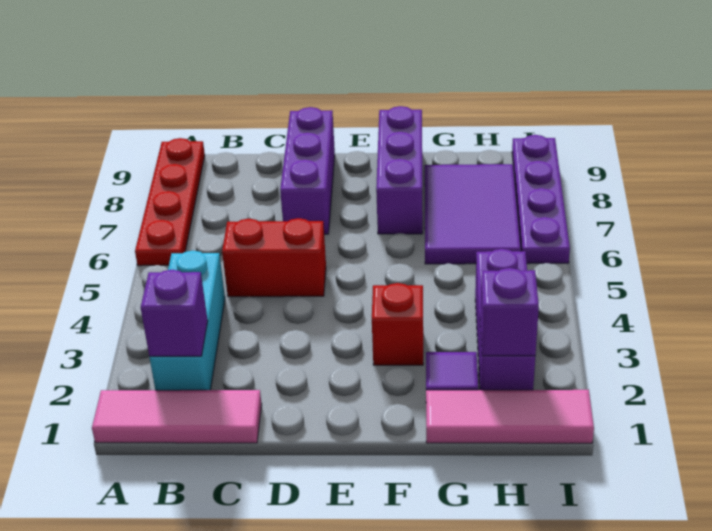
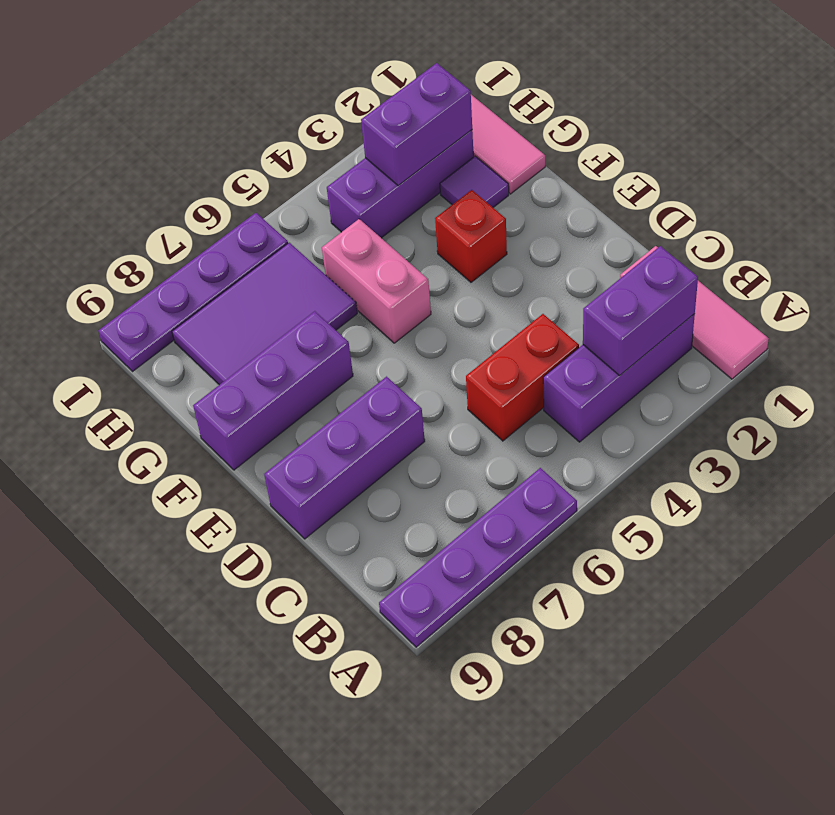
red plate A6:A9 level 1 -> purple plate A6:A9 level 1
cyan brick B2:B4 level 1 -> purple brick B2:B4 level 1
purple brick B2 level 2 -> purple brick B2:B3 level 2
red brick C5:D5 level 1 -> red brick C4:C5 level 1
none -> pink brick F5:G5 level 1
purple brick H2 level 2 -> purple brick H2:H3 level 2

